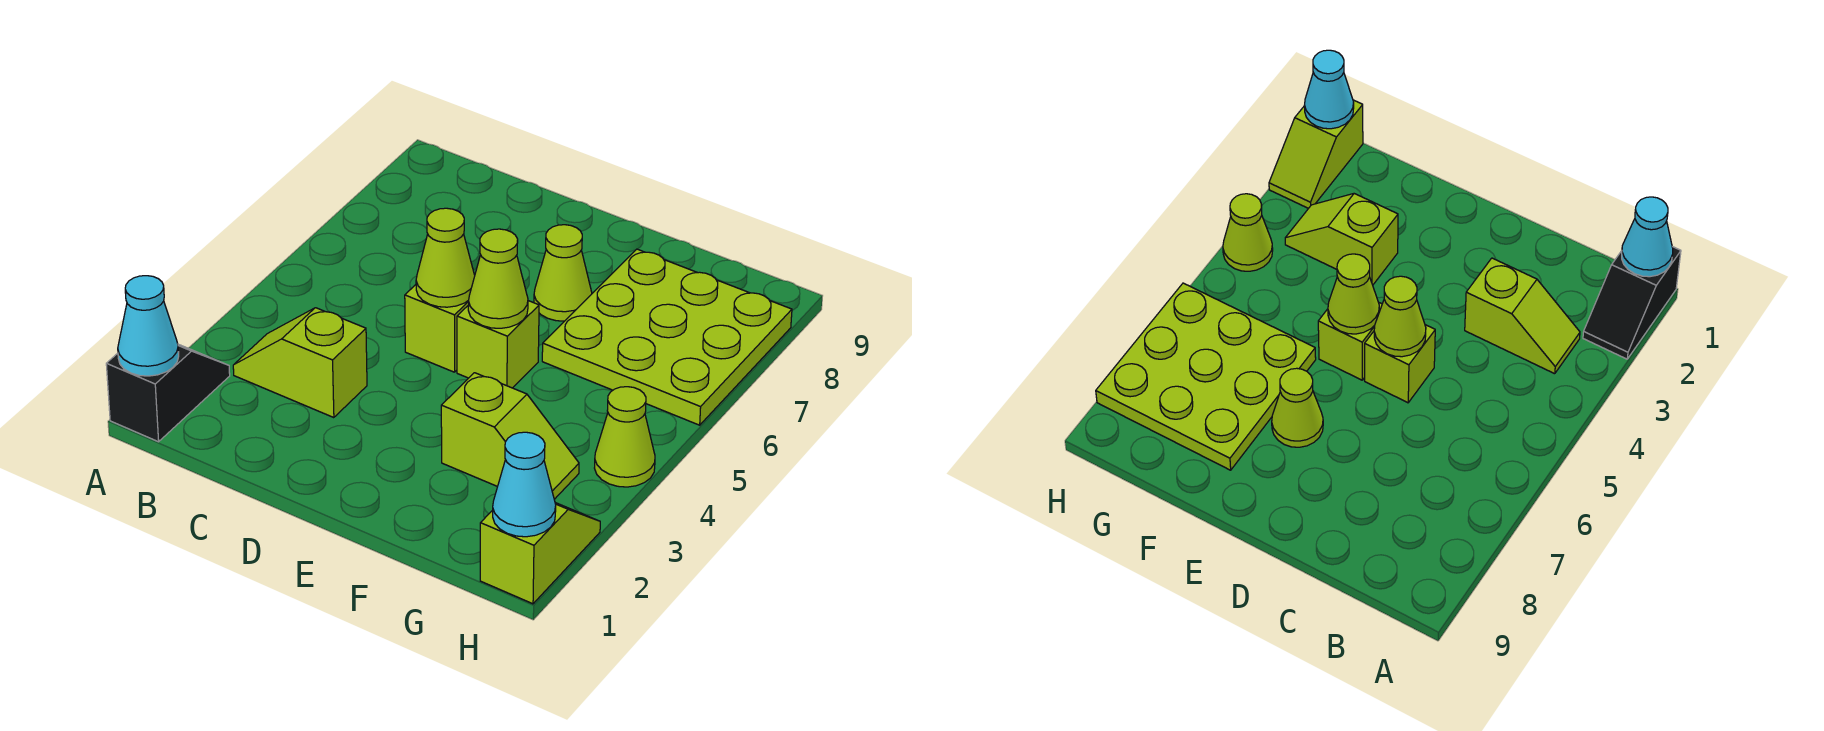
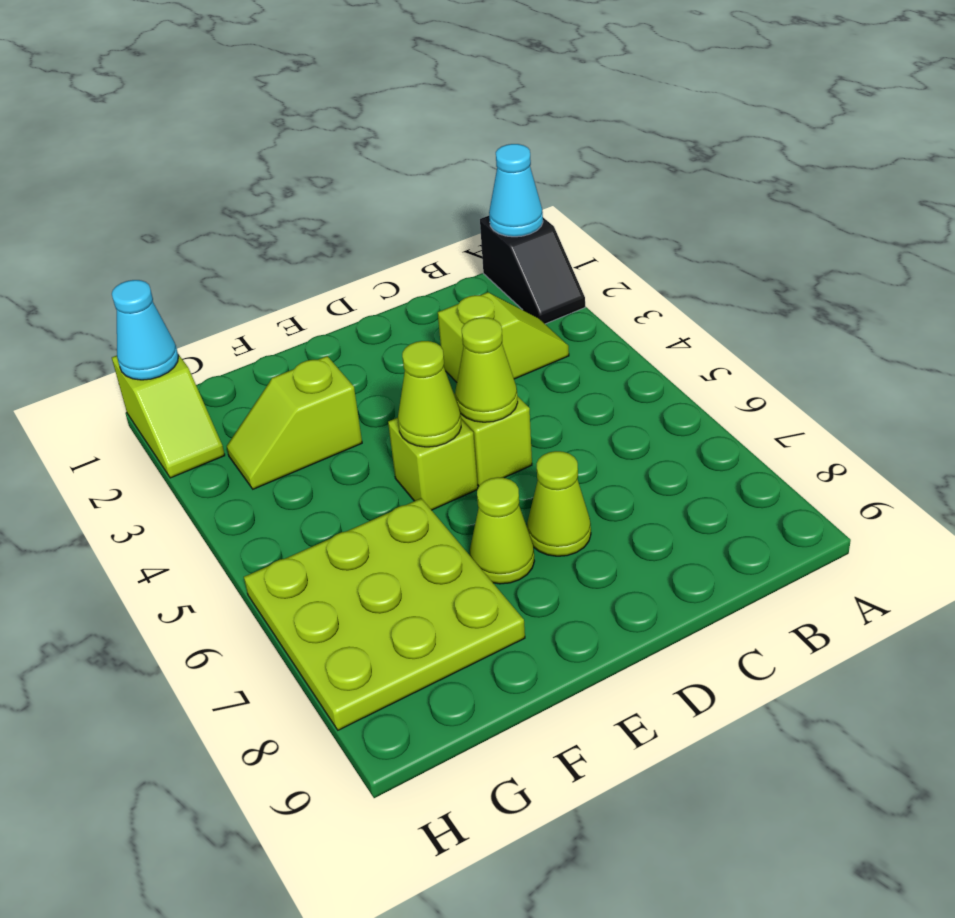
lime cone H4 level 1 -> lime cone D7 level 1

